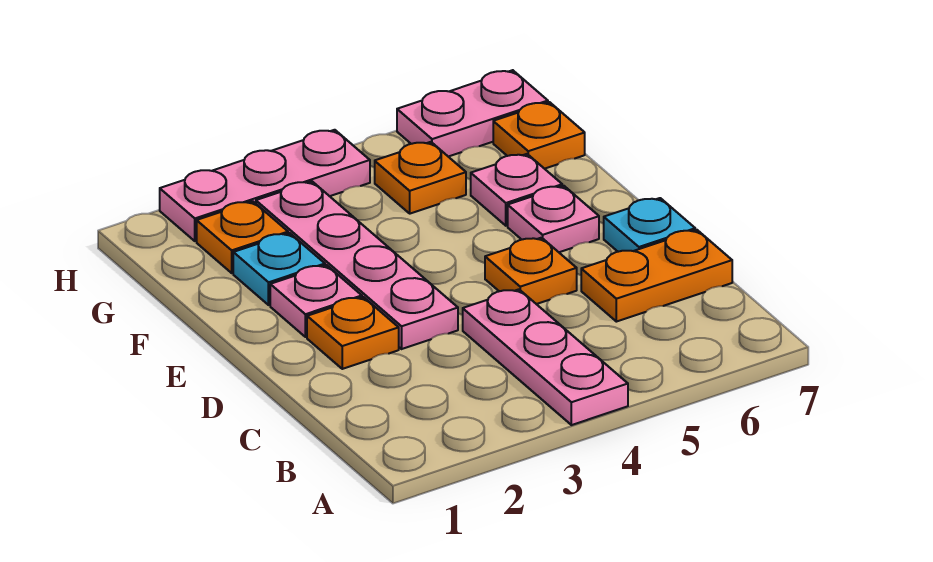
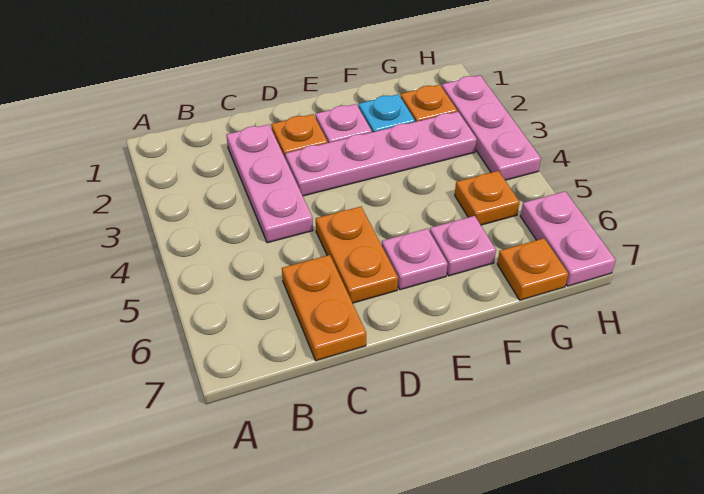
pink plate A4:C4 level 1 -> pink plate C2:C4 level 1
orange plate D5 level 1 -> orange plate D5:D6 level 1
cyan plate D7 level 1 -> none

